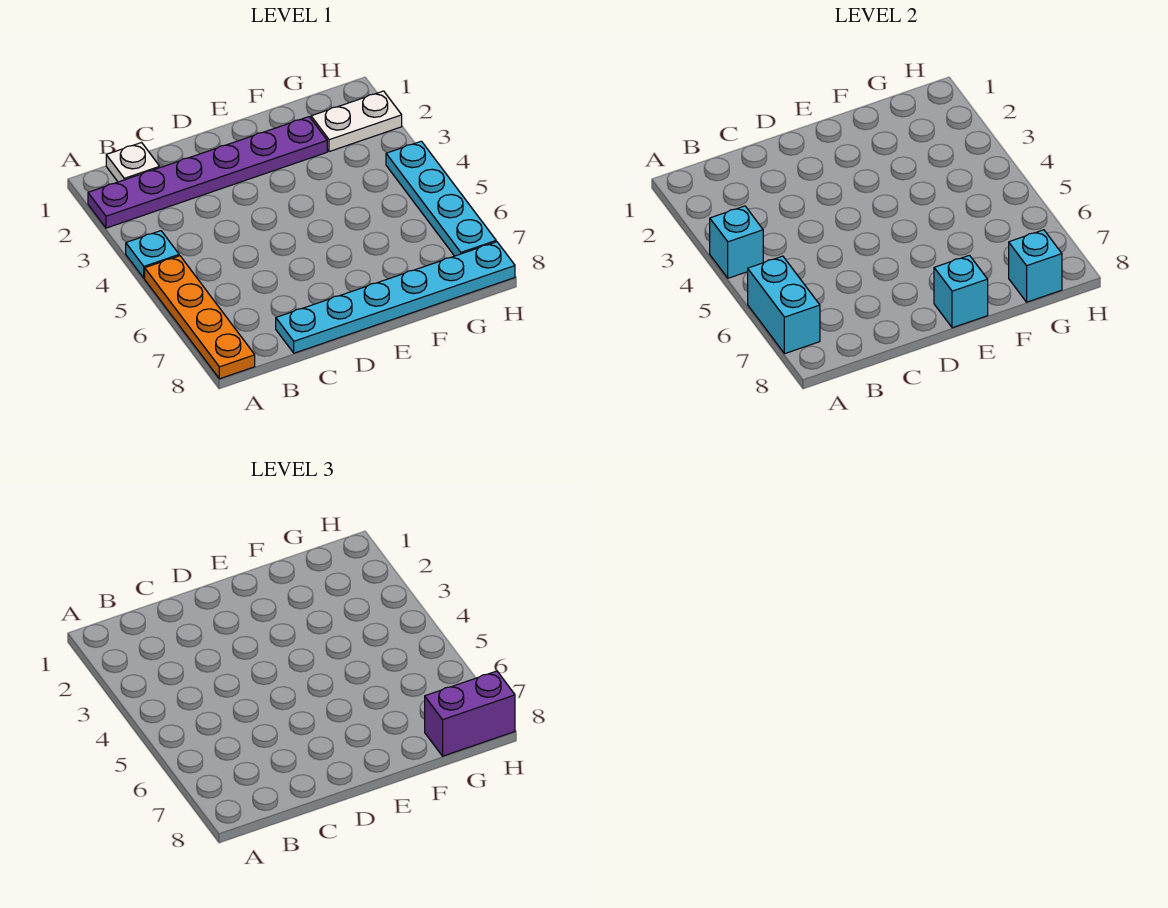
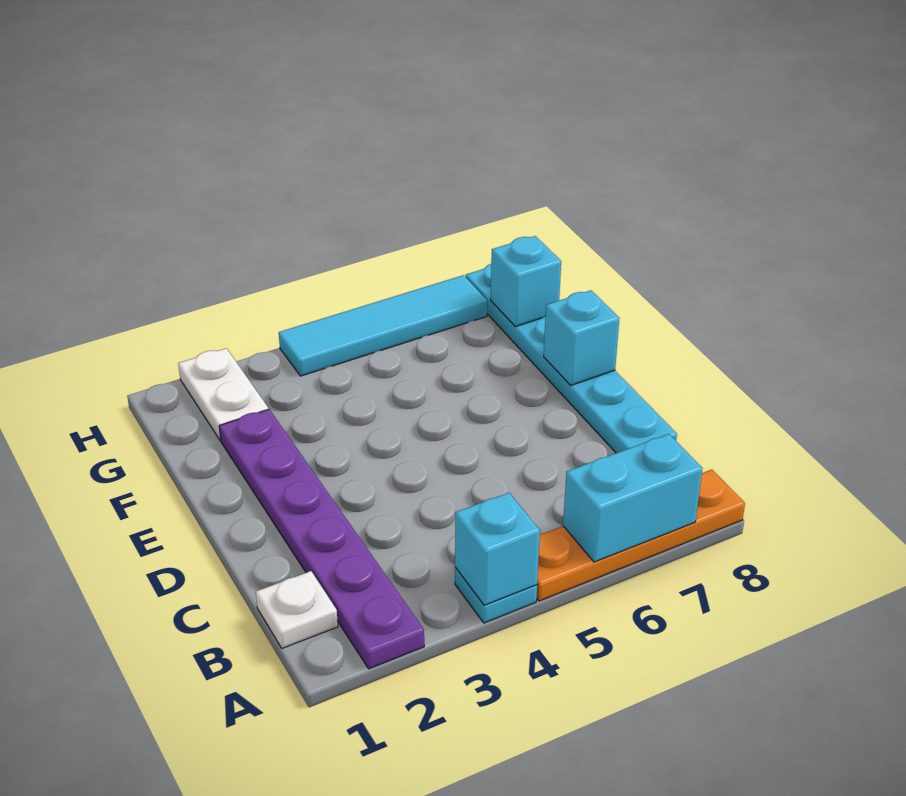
purple brick G8:H8 level 3 -> none
cyan plate H4:H7 level 1 -> cyan tile H4:H7 level 1

